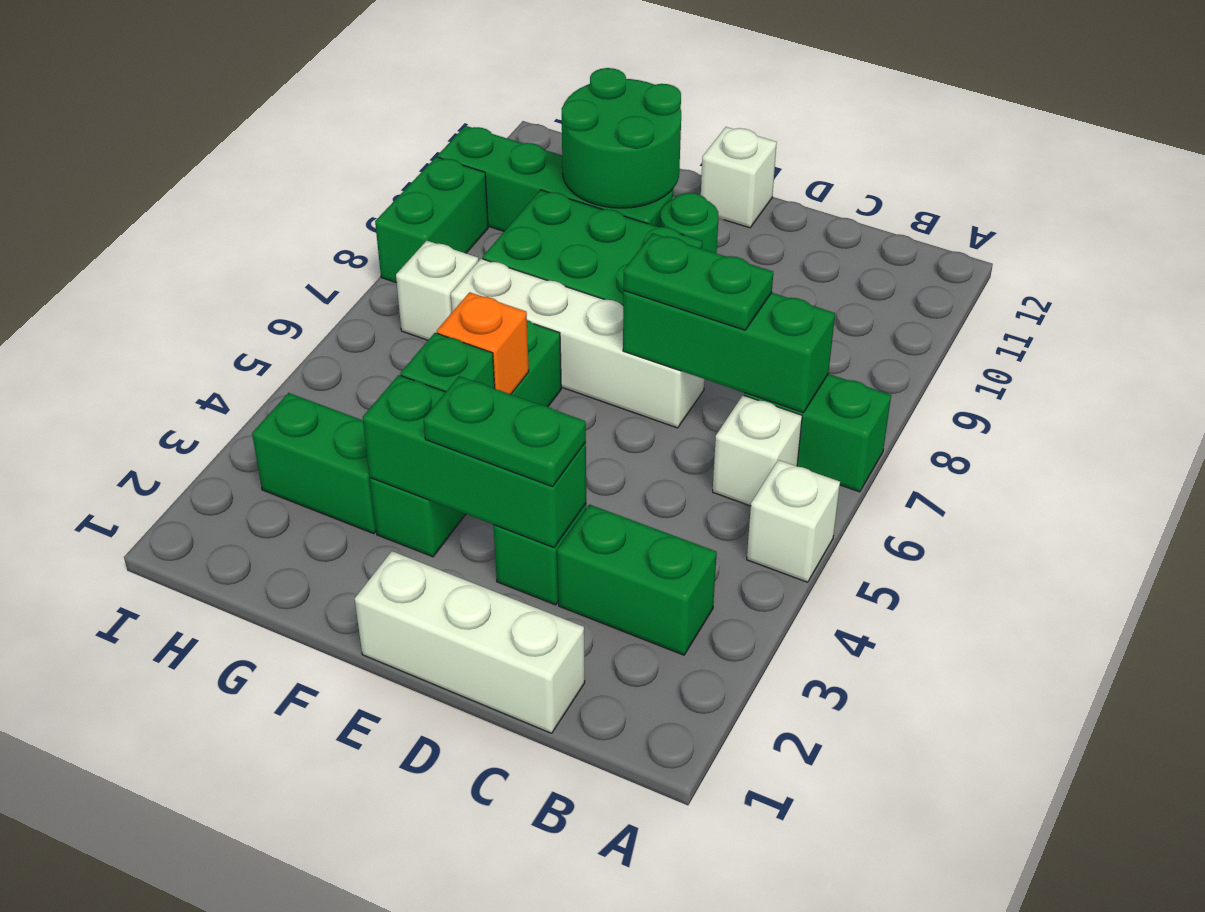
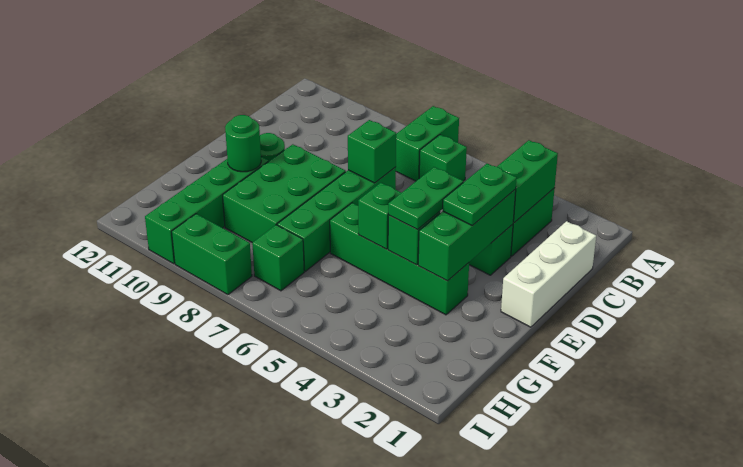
white brick A5 level 1 -> none
white brick B6 level 1 -> green brick B6 level 1
green brick B7:D7 level 2 -> green brick D7 level 2
green plate C7:D7 level 3 -> green plate E4:F4 level 3
white brick D7:G7 level 1 -> green brick D7:G7 level 1
white brick E12 level 1 -> none
orange brick F5 level 2 -> green brick F5 level 2
green round brick F10:G11 level 2 -> green round brick F10 level 2
green brick G3:H3 level 1 -> green brick B3:C3 level 2
white brick H7 level 1 -> green brick H7 level 1

